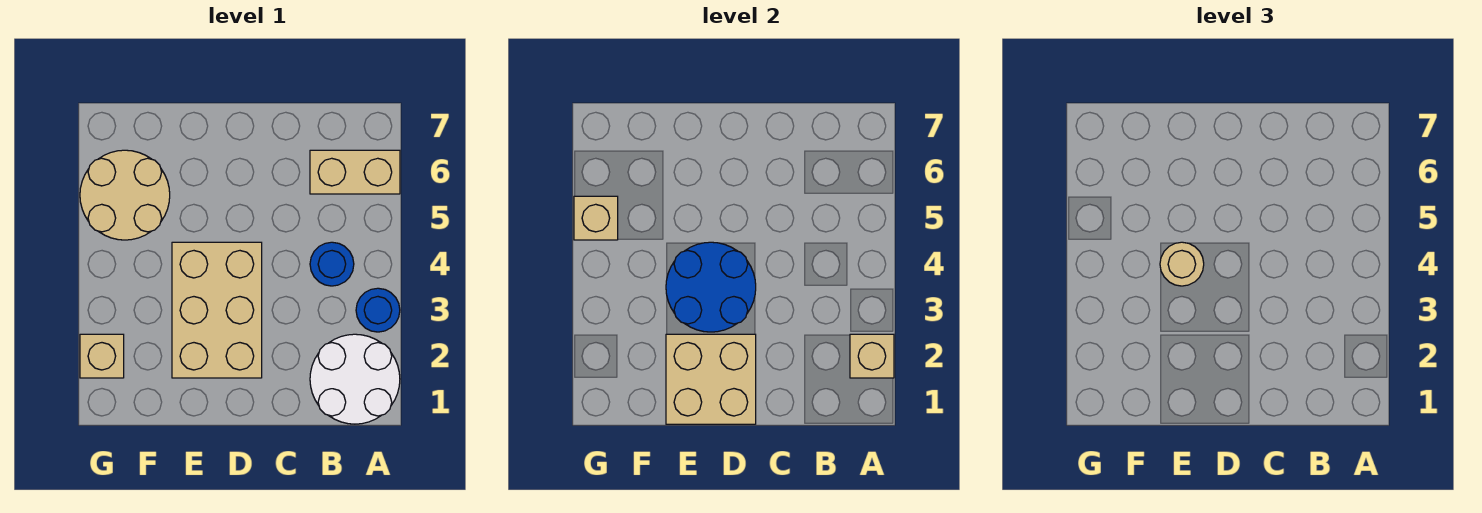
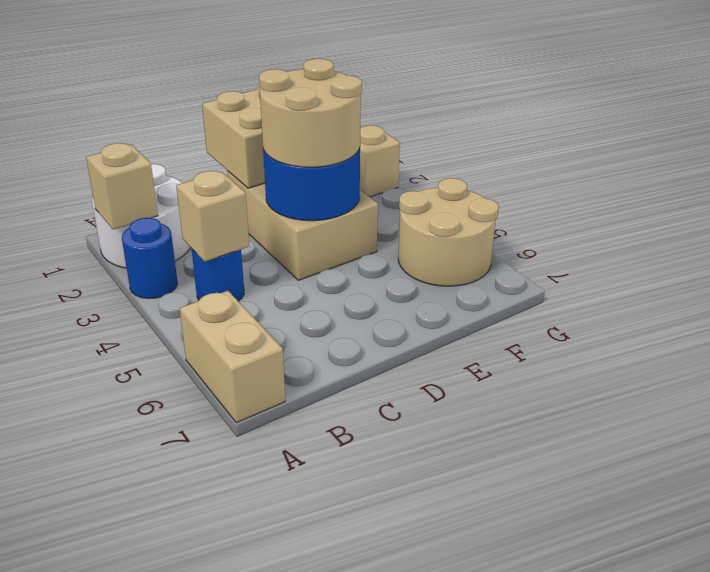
tan brick A6:B6 level 1 -> tan brick A6:A7 level 1
tan round brick E4 level 3 -> tan round brick D3:E4 level 3
tan brick G5 level 2 -> tan brick B4 level 2

